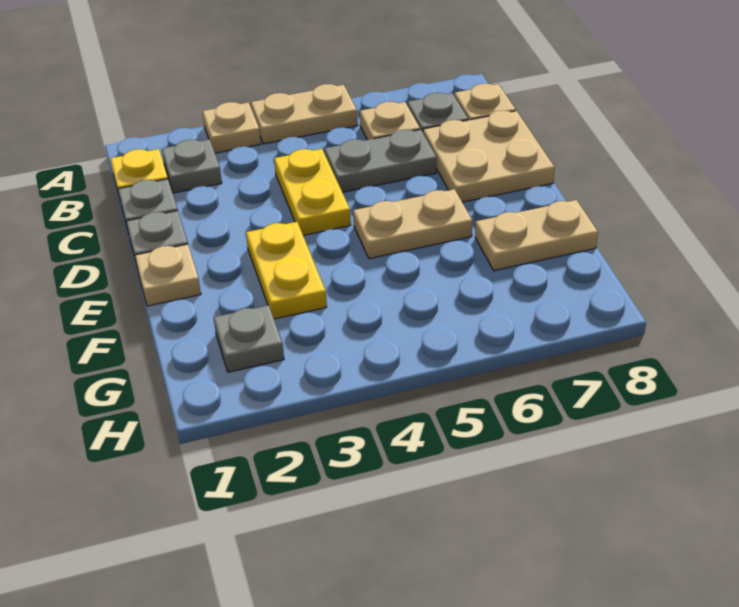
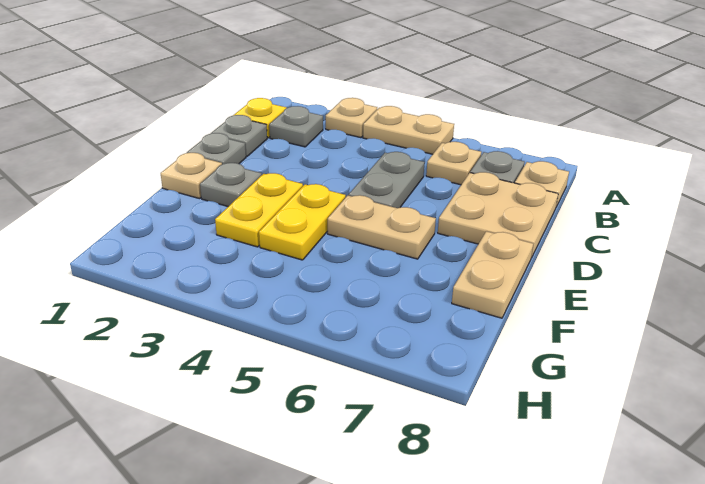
yellow plate C4:D4 level 1 -> yellow plate E4:F4 level 1
grey plate C5:C6 level 1 -> grey plate C5:D5 level 1
tan plate F7:F8 level 1 -> tan plate E8:F8 level 1
grey plate G2 level 1 -> grey plate E2 level 1

